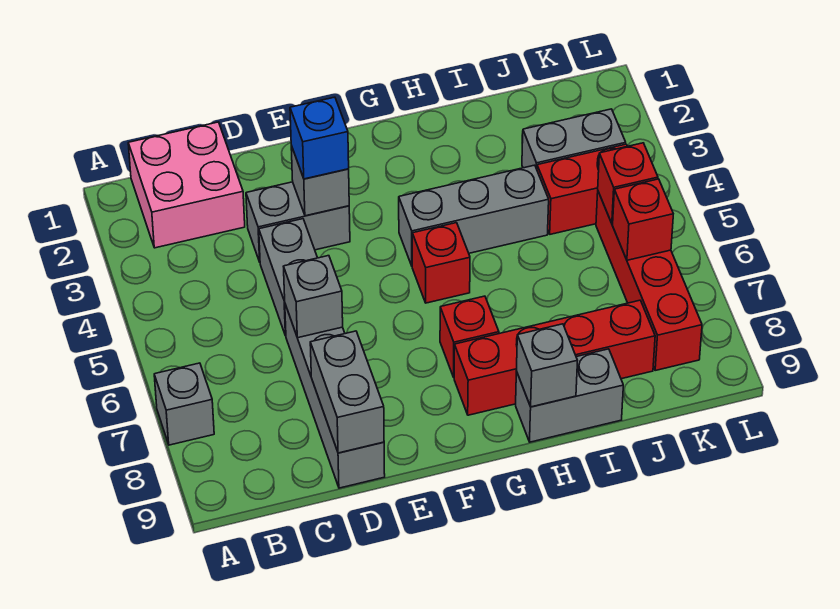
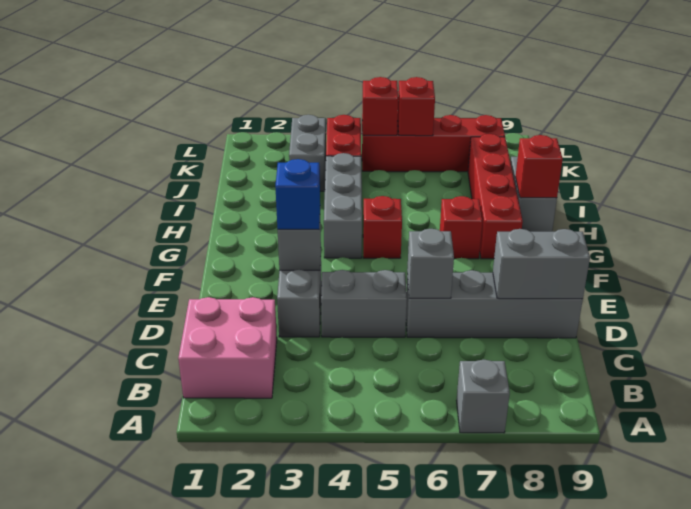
grey brick H9 level 2 -> red brick H9 level 2

